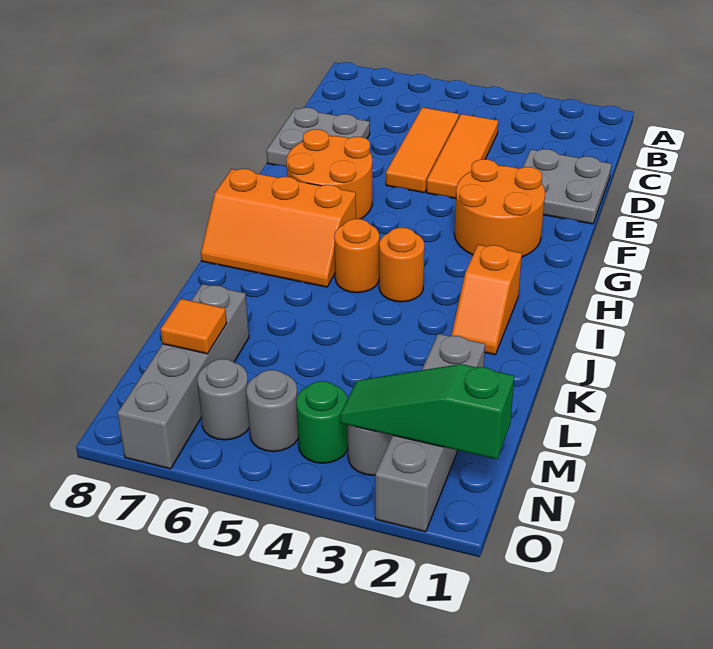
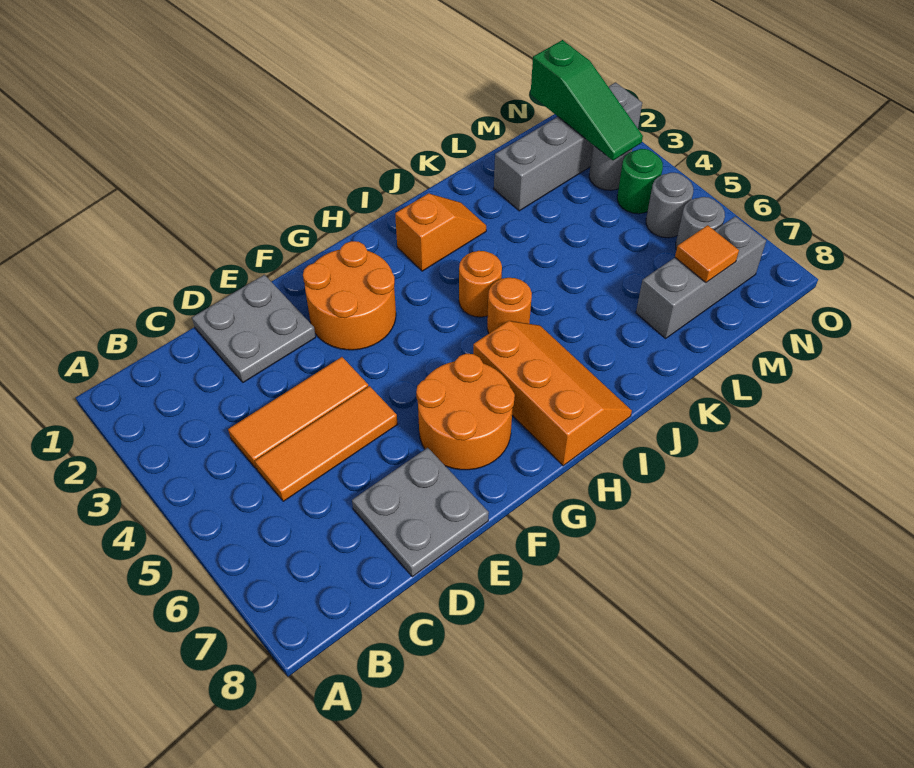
grey brick L7:O7 level 1 -> grey brick L7:N7 level 1

